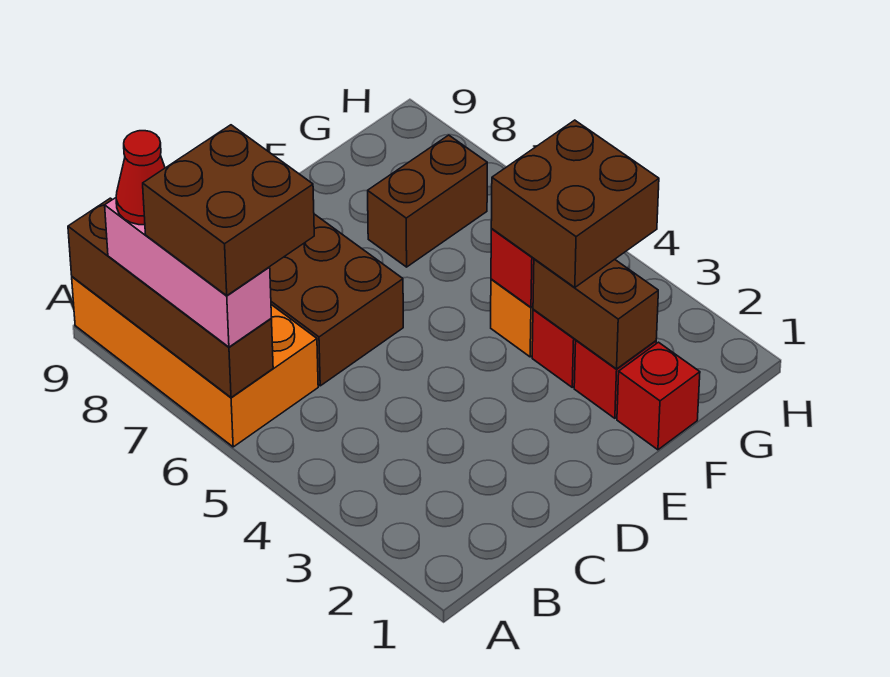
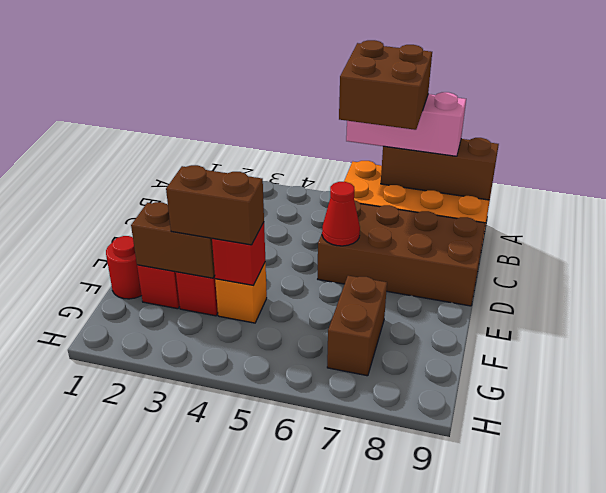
brown brick A6:A9 level 2 -> brown brick A7:A9 level 2
red cone A8 level 4 -> red cone D6 level 2
red brick F1 level 1 -> red round brick F1 level 1
brown brick F3:G4 level 3 -> brown brick F3:F4 level 3

